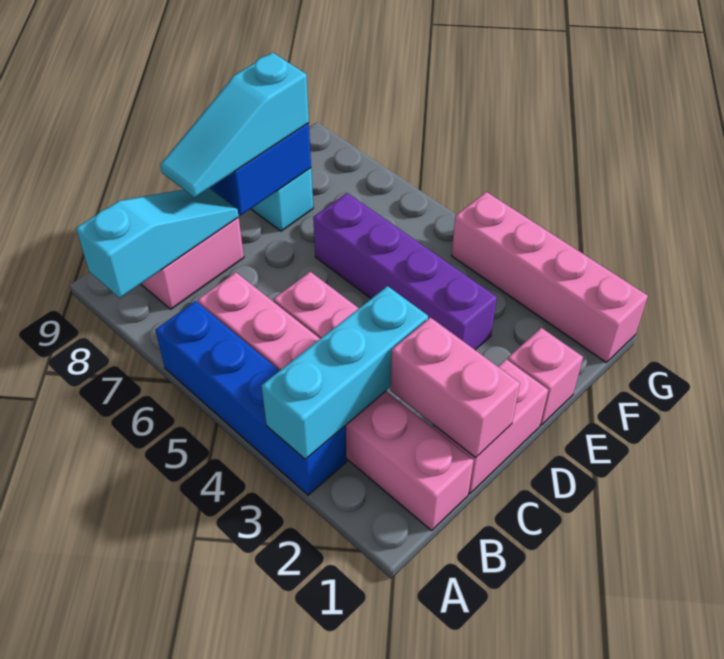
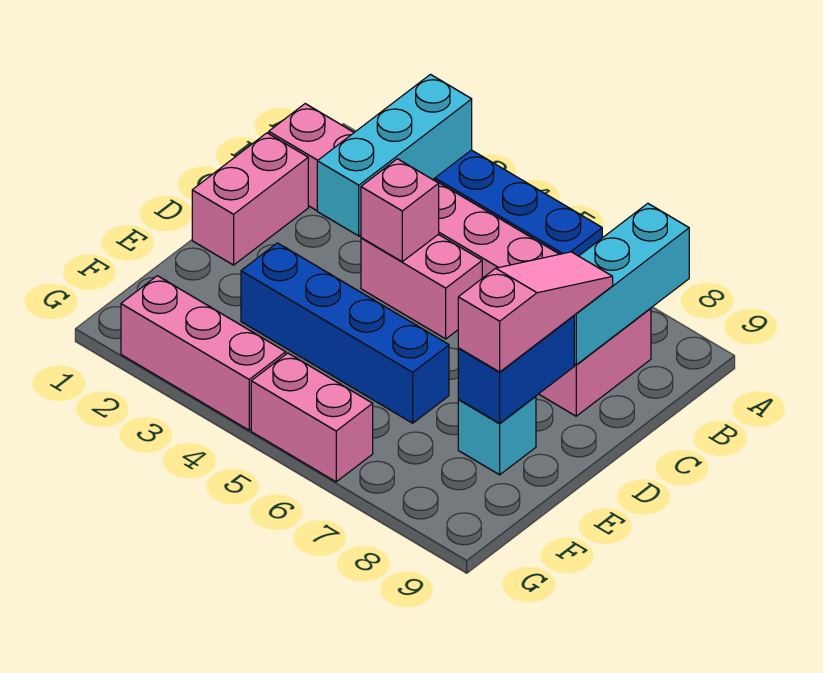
cyan slope A8:C8 level 2 top A -> cyan brick A8:C8 level 2
pink brick C1:C2 level 2 -> pink brick G5:G6 level 1
cyan slope C8:E8 level 3 top E -> pink slope C8:E8 level 3 top E
pink brick E1 level 1 -> pink brick C4 level 2
purple brick E3:E6 level 1 -> blue brick E3:E6 level 1
pink brick G1:G4 level 1 -> pink brick G2:G4 level 1

